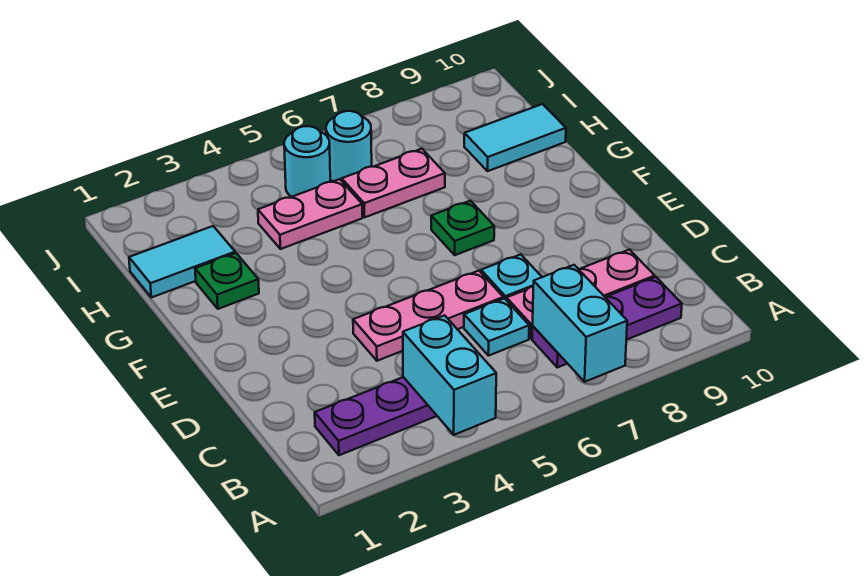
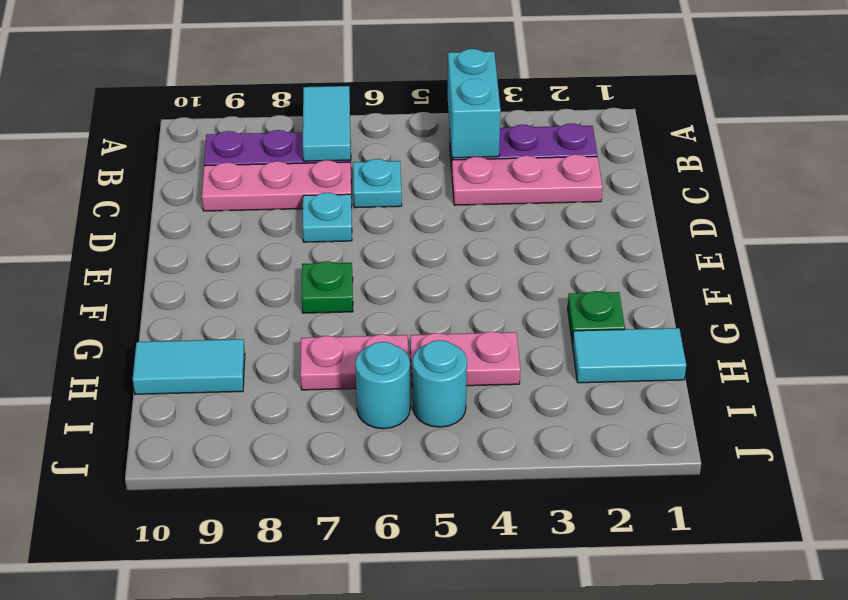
cyan brick A7:B7 level 2 -> cyan tile A7:B7 level 2
pink plate D4:D6 level 1 -> pink plate C2:C4 level 1

